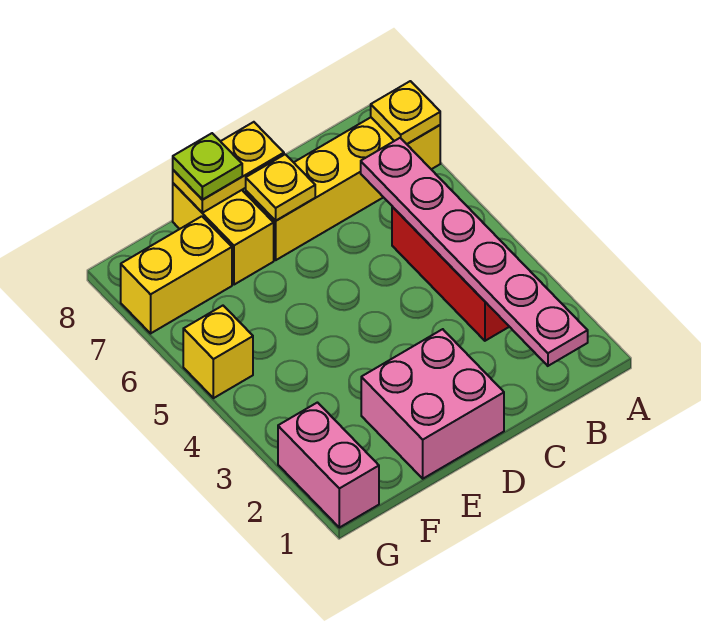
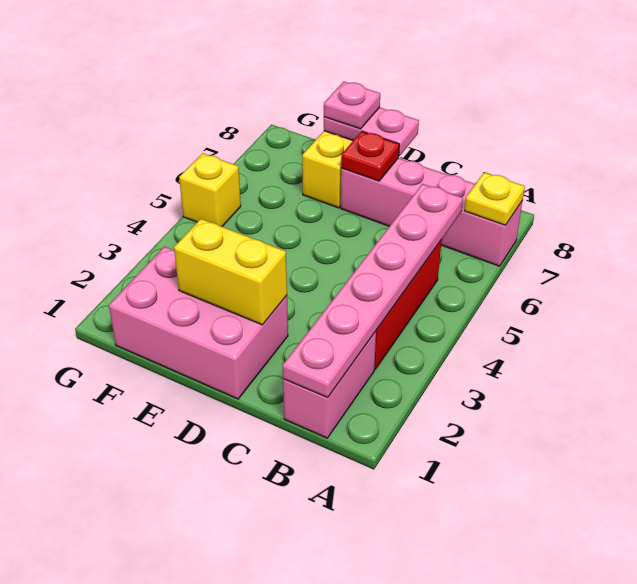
yellow brick A7:D7 level 1 -> pink brick A7:D7 level 1
pink brick D1:E2 level 1 -> pink brick D1:F2 level 1
yellow plate D7 level 2 -> red plate D7 level 2
yellow plate D8:E8 level 2 -> pink plate D8:E8 level 2
lime plate E8 level 3 -> pink plate E8 level 3
yellow brick F7:G7 level 1 -> yellow brick D2:E2 level 2
pink brick G1:G2 level 1 -> pink brick B1:B2 level 1

